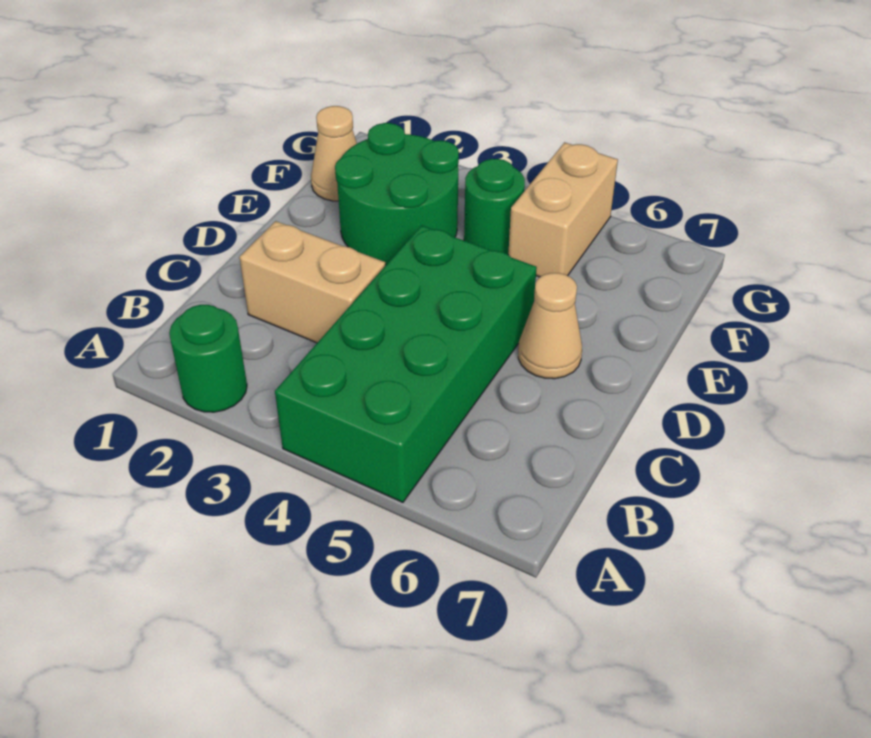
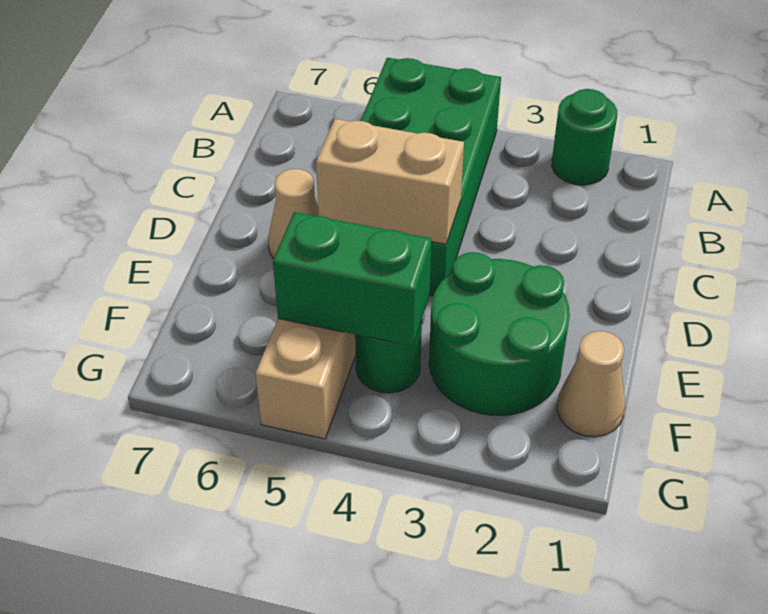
tan brick C2:C3 level 1 -> tan brick D4:D5 level 2
none -> green brick F4:F5 level 2

